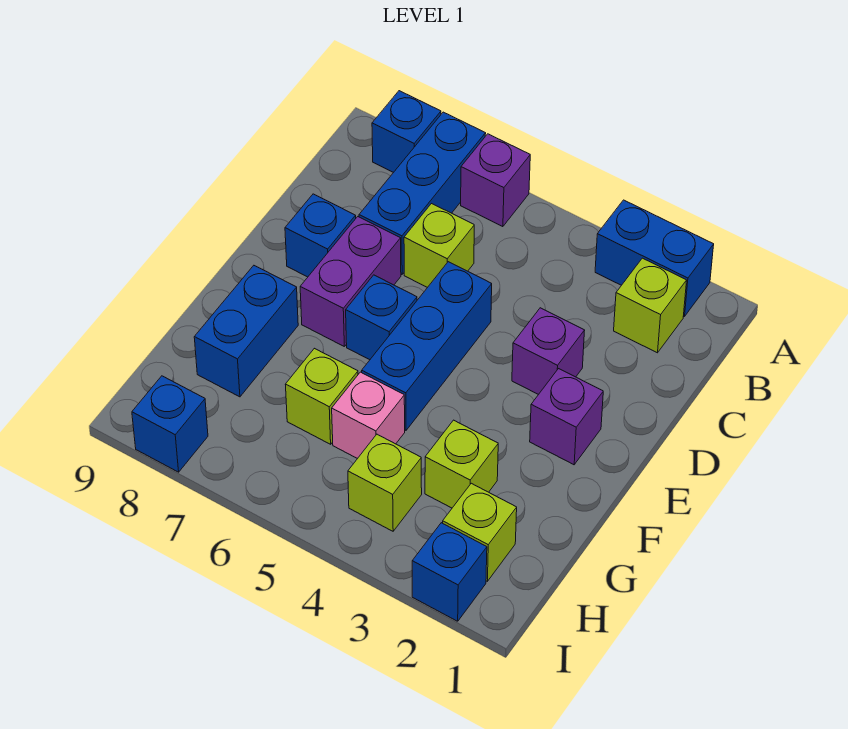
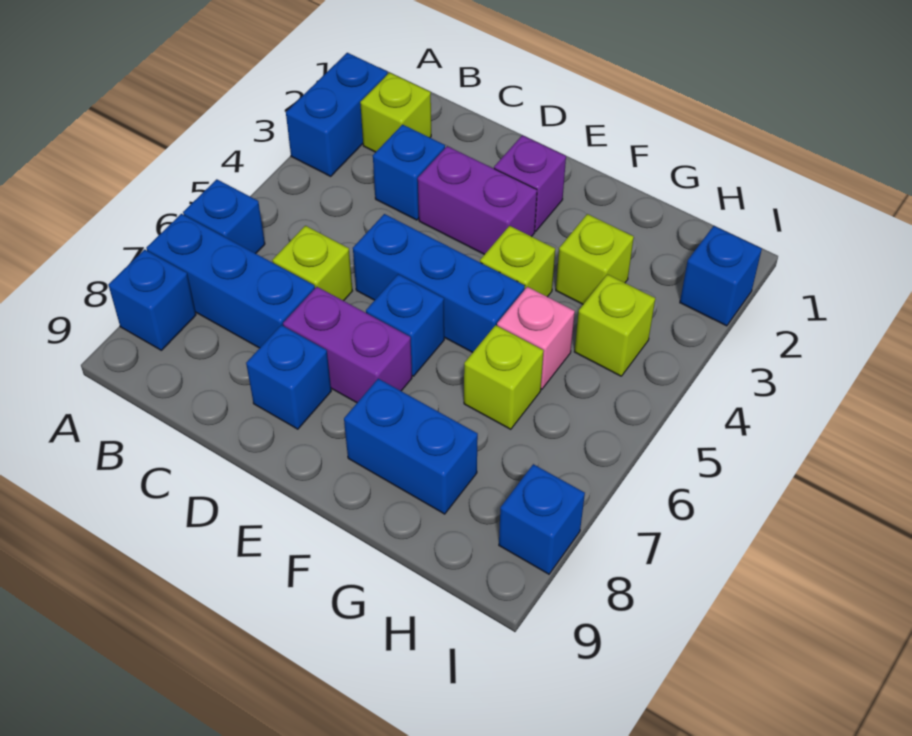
purple brick A6 level 1 -> blue brick A6 level 1
none -> blue brick C3 level 1
purple brick D3 level 1 -> purple brick D3:E3 level 1
lime brick H2 level 1 -> lime brick F4 level 1

